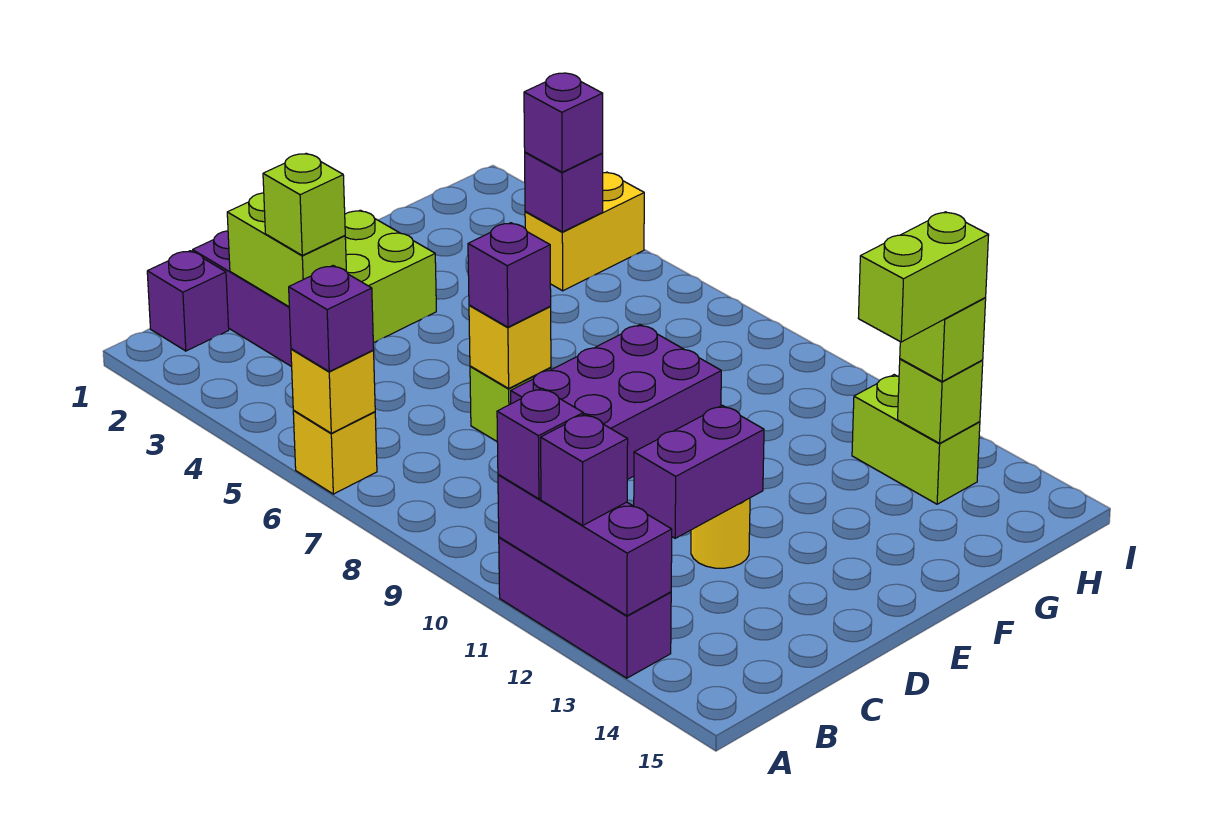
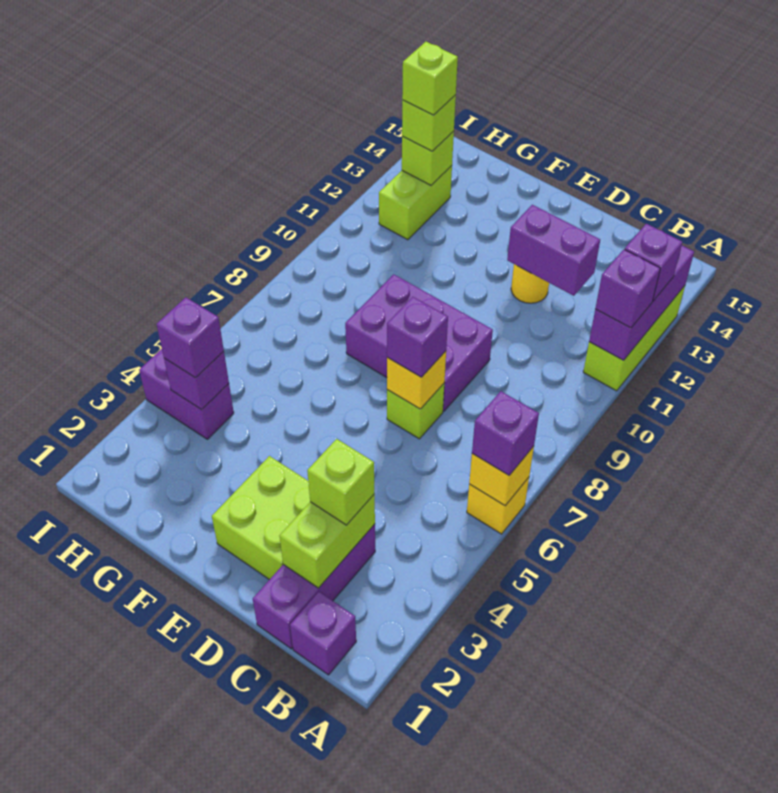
purple brick A11:A13 level 1 -> lime brick A11:A13 level 1
lime brick G13:H13 level 4 -> lime brick H13 level 4
yellow brick H4:I4 level 1 -> purple brick H4:I4 level 1

